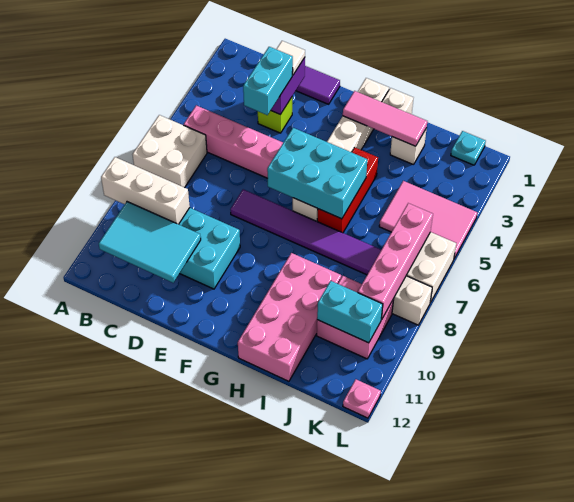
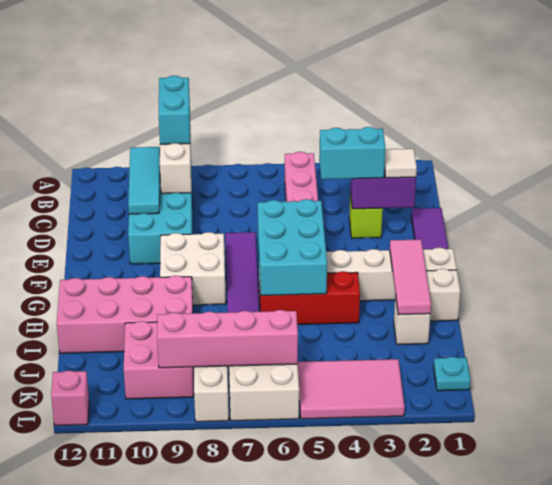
white brick A6:B7 level 1 -> white brick F8:G9 level 1
cyan tile B10:D11 level 2 -> cyan tile B10:D10 level 2
pink tile J4:L5 level 1 -> pink tile K3:L5 level 1
cyan brick J10:K10 level 2 -> cyan brick A9:B9 level 3
pink plate L12 level 1 -> pink brick L12 level 1

